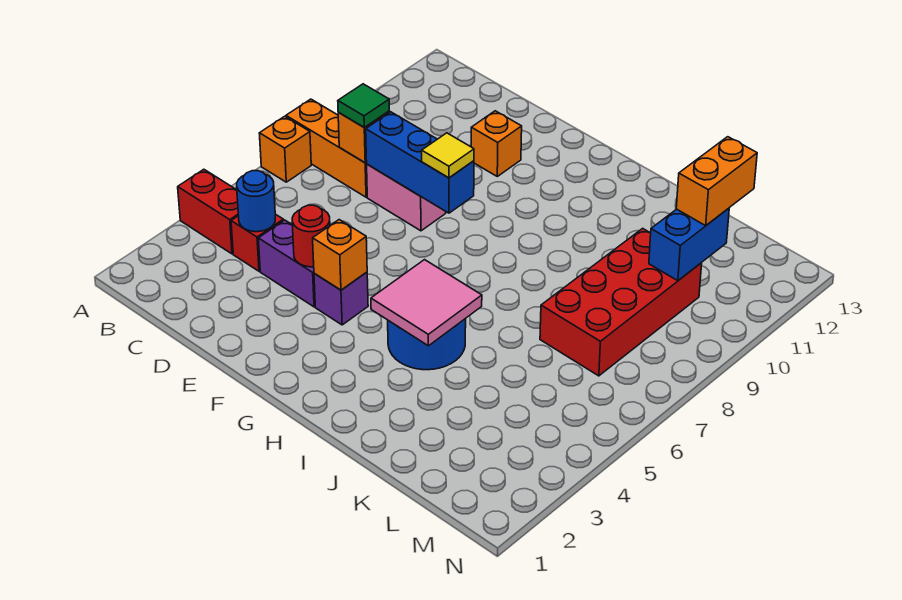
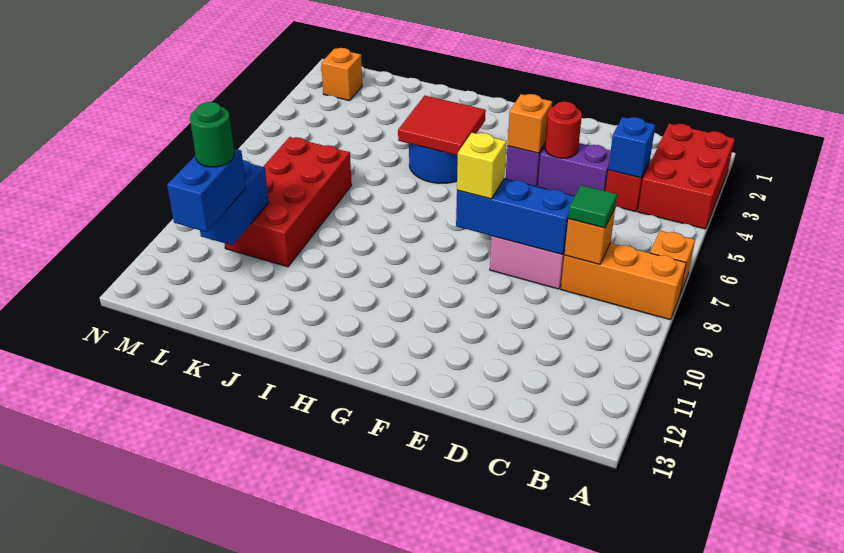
red brick A4:B4 level 1 -> red brick A2:B4 level 1
blue round brick C4 level 2 -> blue brick C4 level 2
orange brick E11 level 1 -> orange brick M2 level 1
yellow tile F8 level 3 -> yellow brick F8 level 3
pink tile H4:I5 level 2 -> red tile H4:I5 level 2
orange brick L11:L12 level 3 -> blue brick L11:L12 level 3
none -> green round brick L11 level 4

